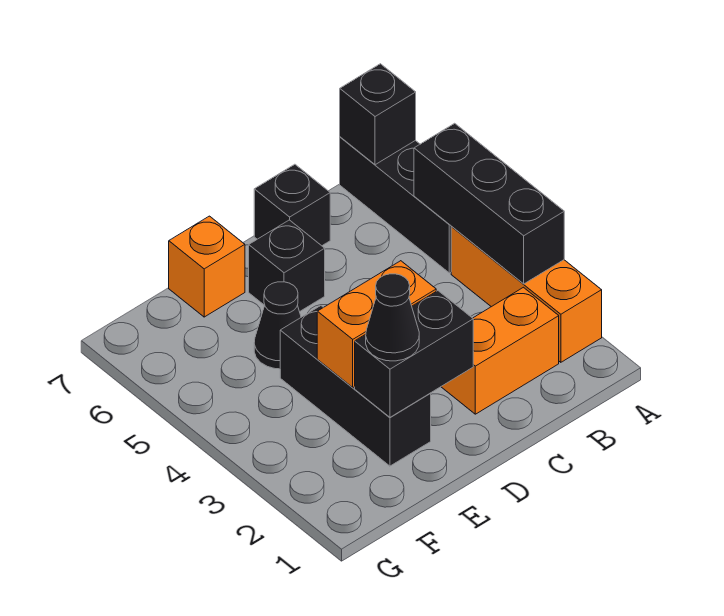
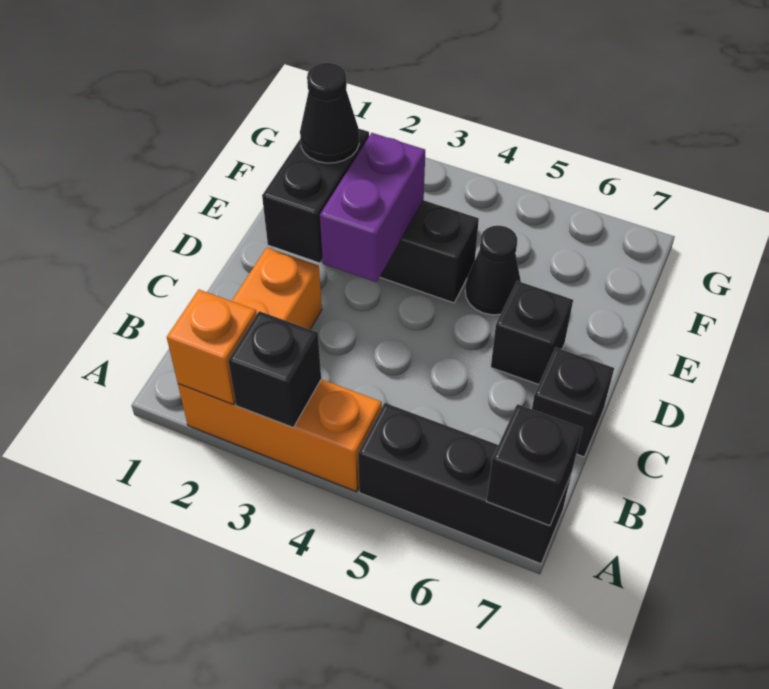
black brick A3:A5 level 2 -> black brick A3 level 2
orange brick D3:E3 level 2 -> purple brick D3:E3 level 2
orange brick E7 level 1 -> orange brick A2 level 2

